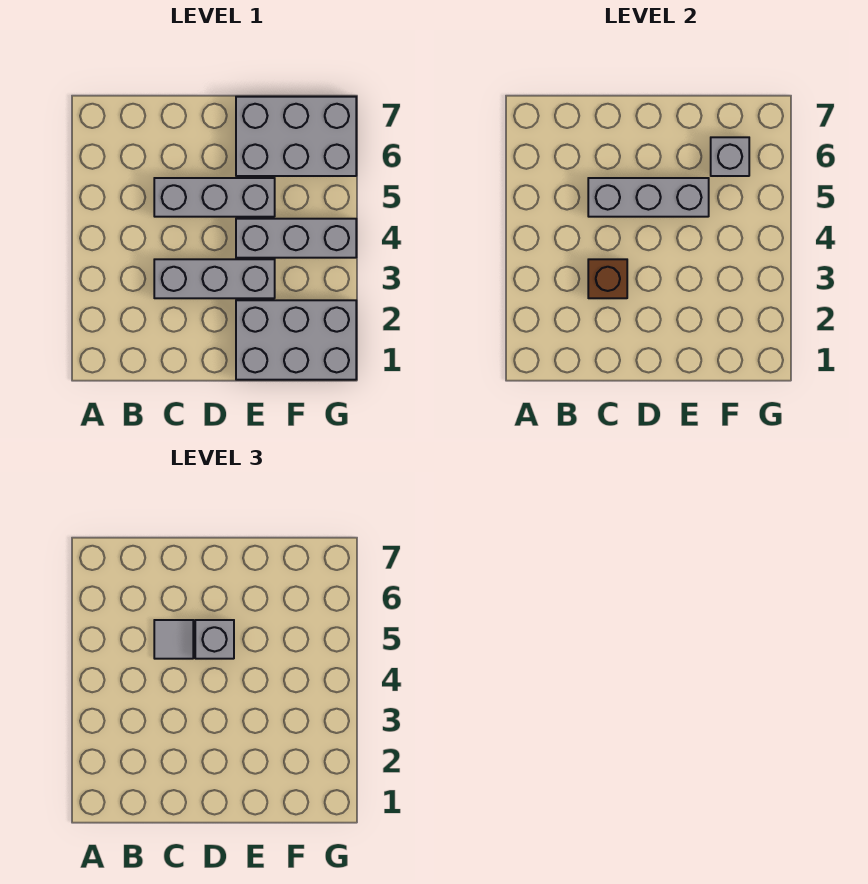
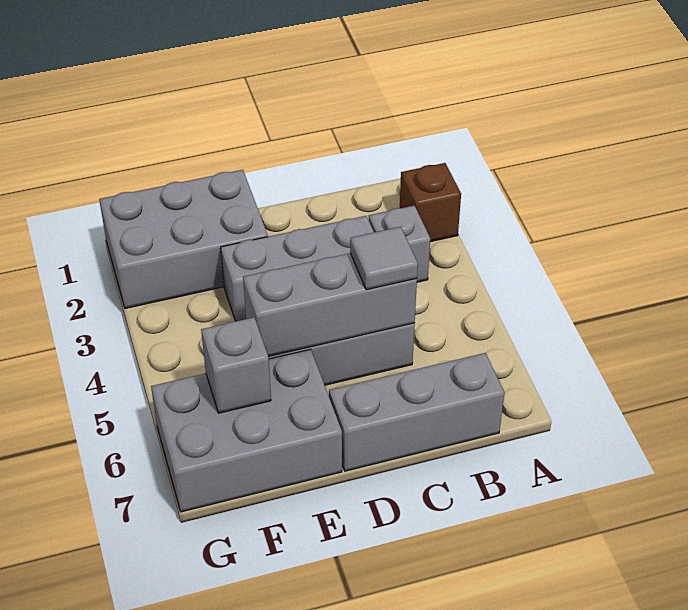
brown brick C3 level 2 -> brown brick A2 level 1
grey brick D5 level 3 -> grey brick B3 level 1
grey brick E4:G4 level 1 -> grey brick B7:D7 level 1

